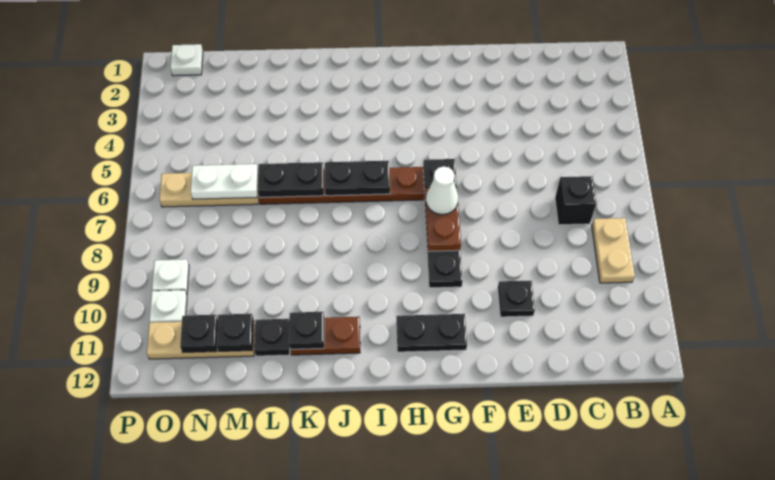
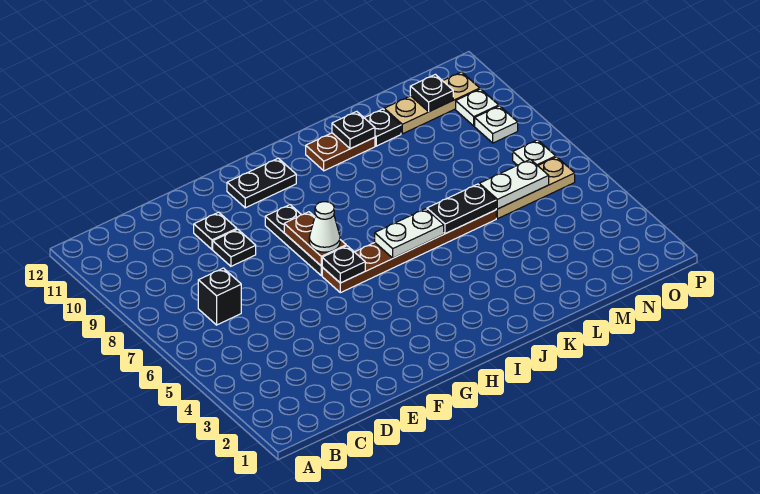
tan plate B8:B9 level 1 -> none
black plate I6:J6 level 2 -> white plate I6:J6 level 2
black plate M11 level 2 -> black plate E9 level 1
white plate O1 level 1 -> white plate O7 level 1

